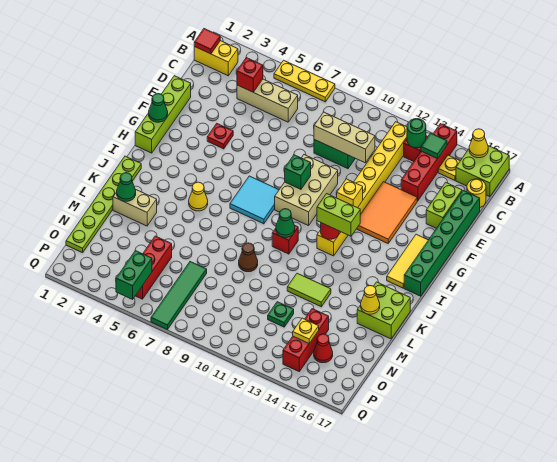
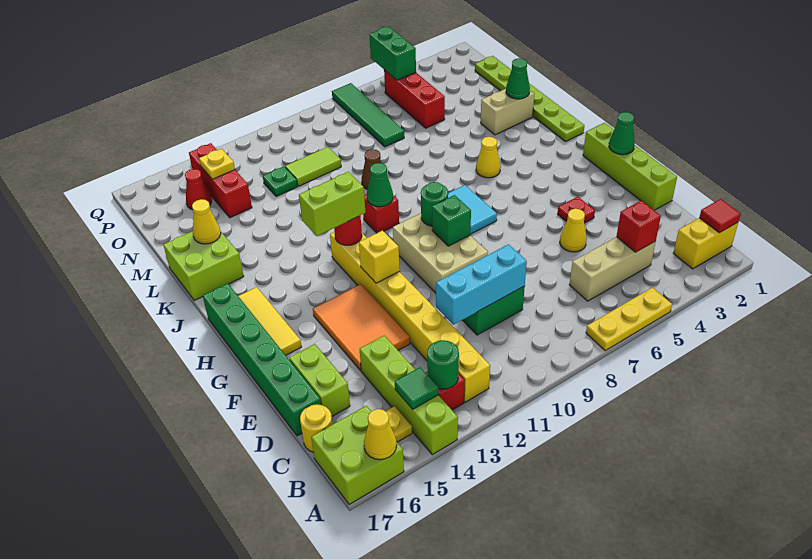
red brick A14:D14 level 1 -> lime brick A14:D14 level 1
tan brick D9:D11 level 2 -> cyan brick D9:D11 level 2
none -> yellow cone E5 level 1
none -> green round brick H9 level 2
lime tile L12:L13 level 1 -> lime tile N10:N11 level 1

